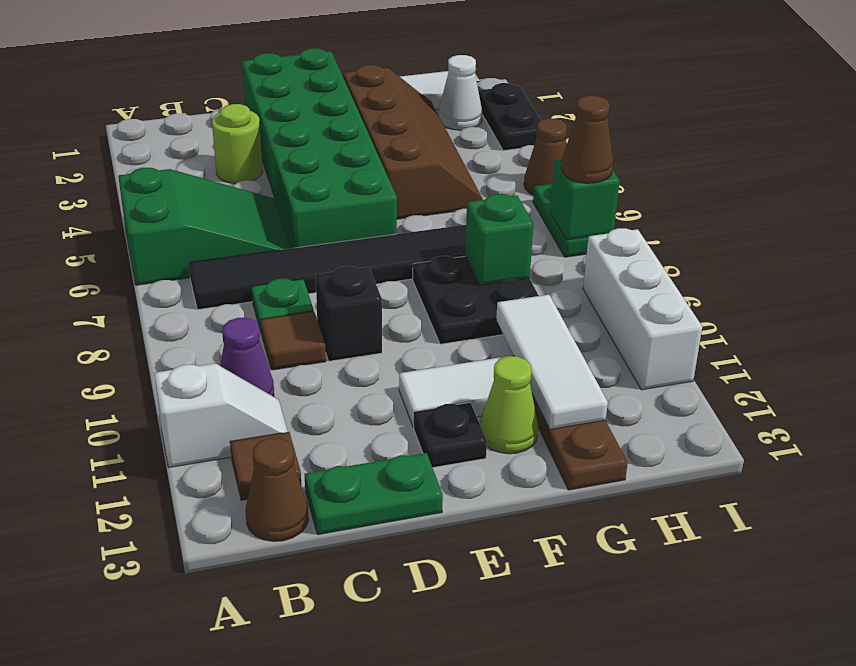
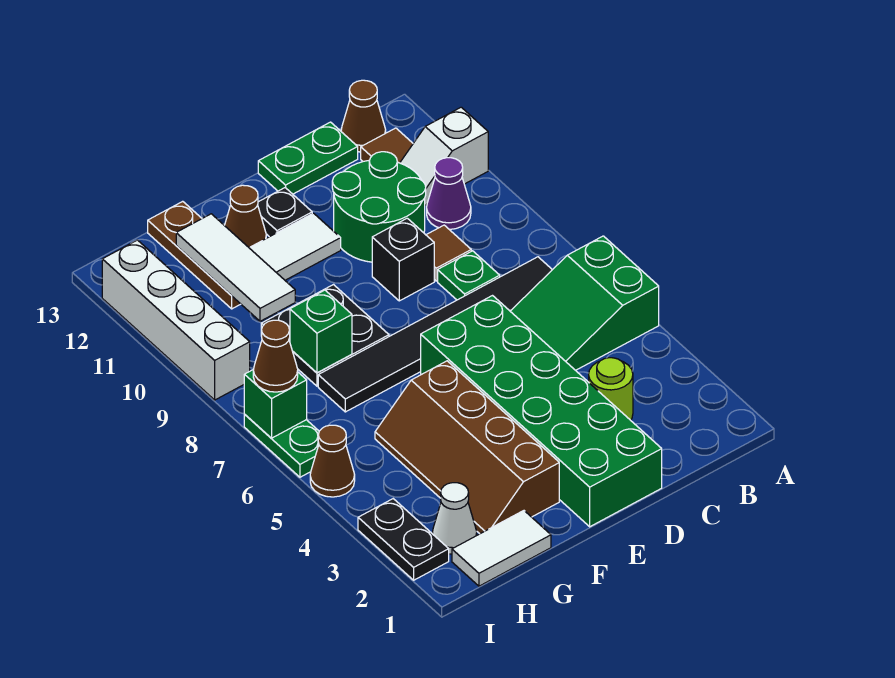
none -> green round brick C10:D11 level 1
lime cone F12 level 1 -> brown cone F12 level 1
white brick I9:I11 level 1 -> white brick I9:I12 level 1

